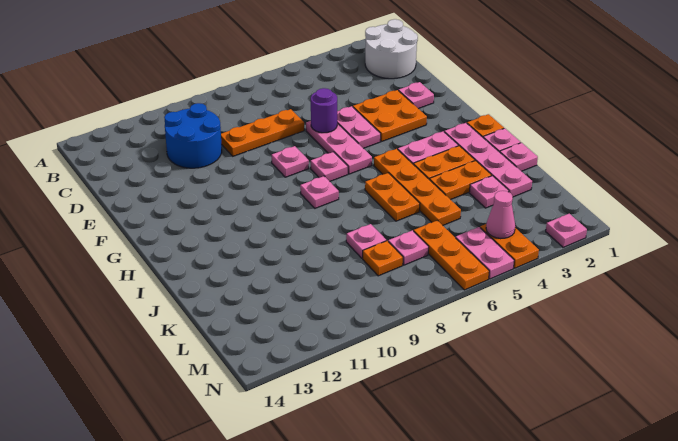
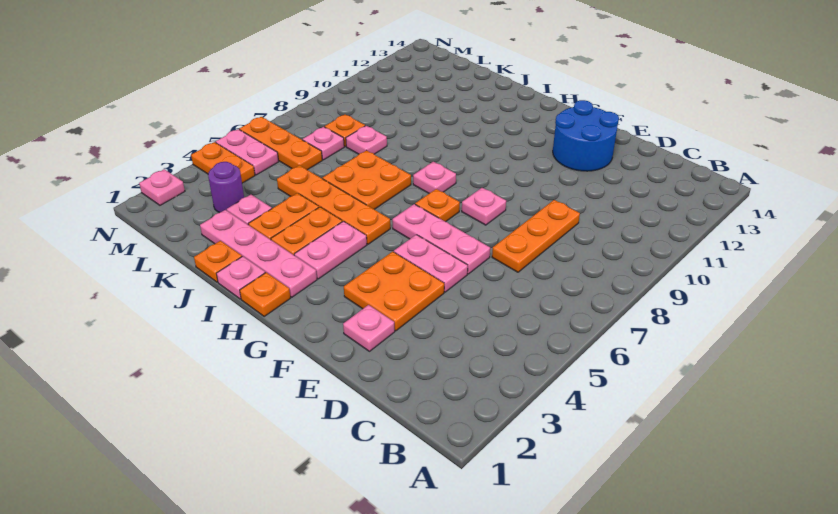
white round brick B1:C2 level 1 -> none
blue round brick C10:D11 level 1 -> blue round brick E12:F13 level 1
purple round brick E6 level 2 -> purple round brick L3 level 1
pink plate G7 level 1 -> orange plate G7 level 1
orange plate I6:J6 level 1 -> orange plate I6:J7 level 1
pink plate J1 level 1 -> orange plate J1 level 1
pink cone M4 level 2 -> none

